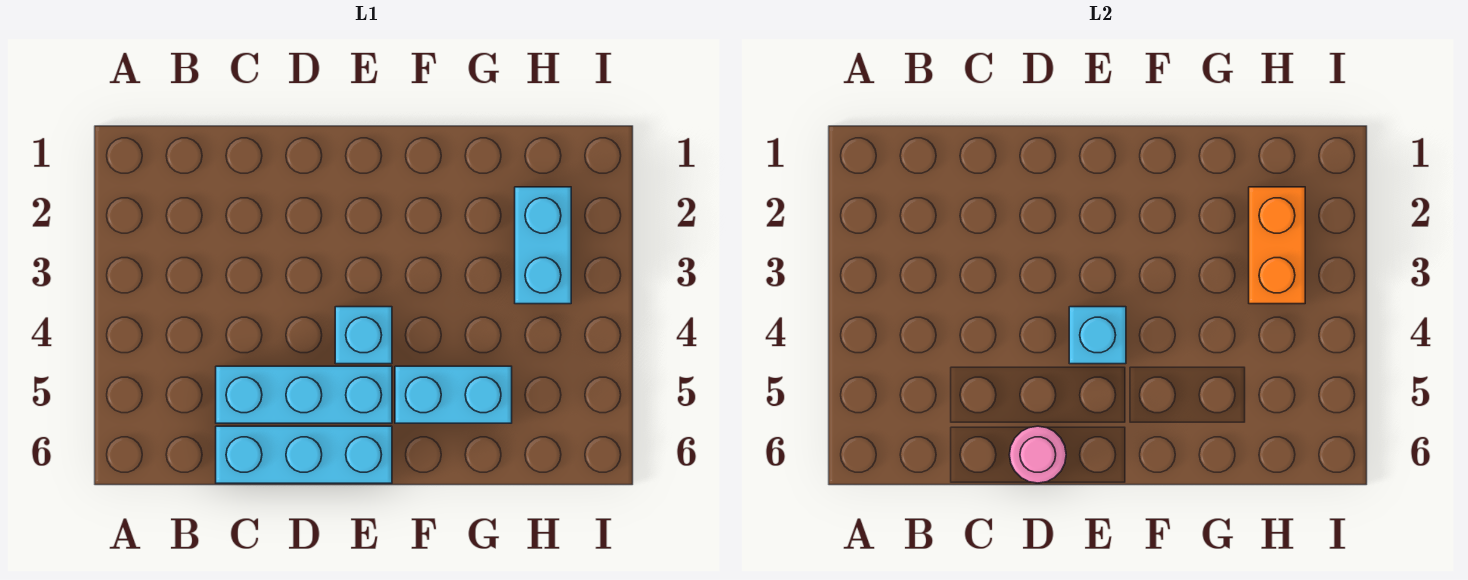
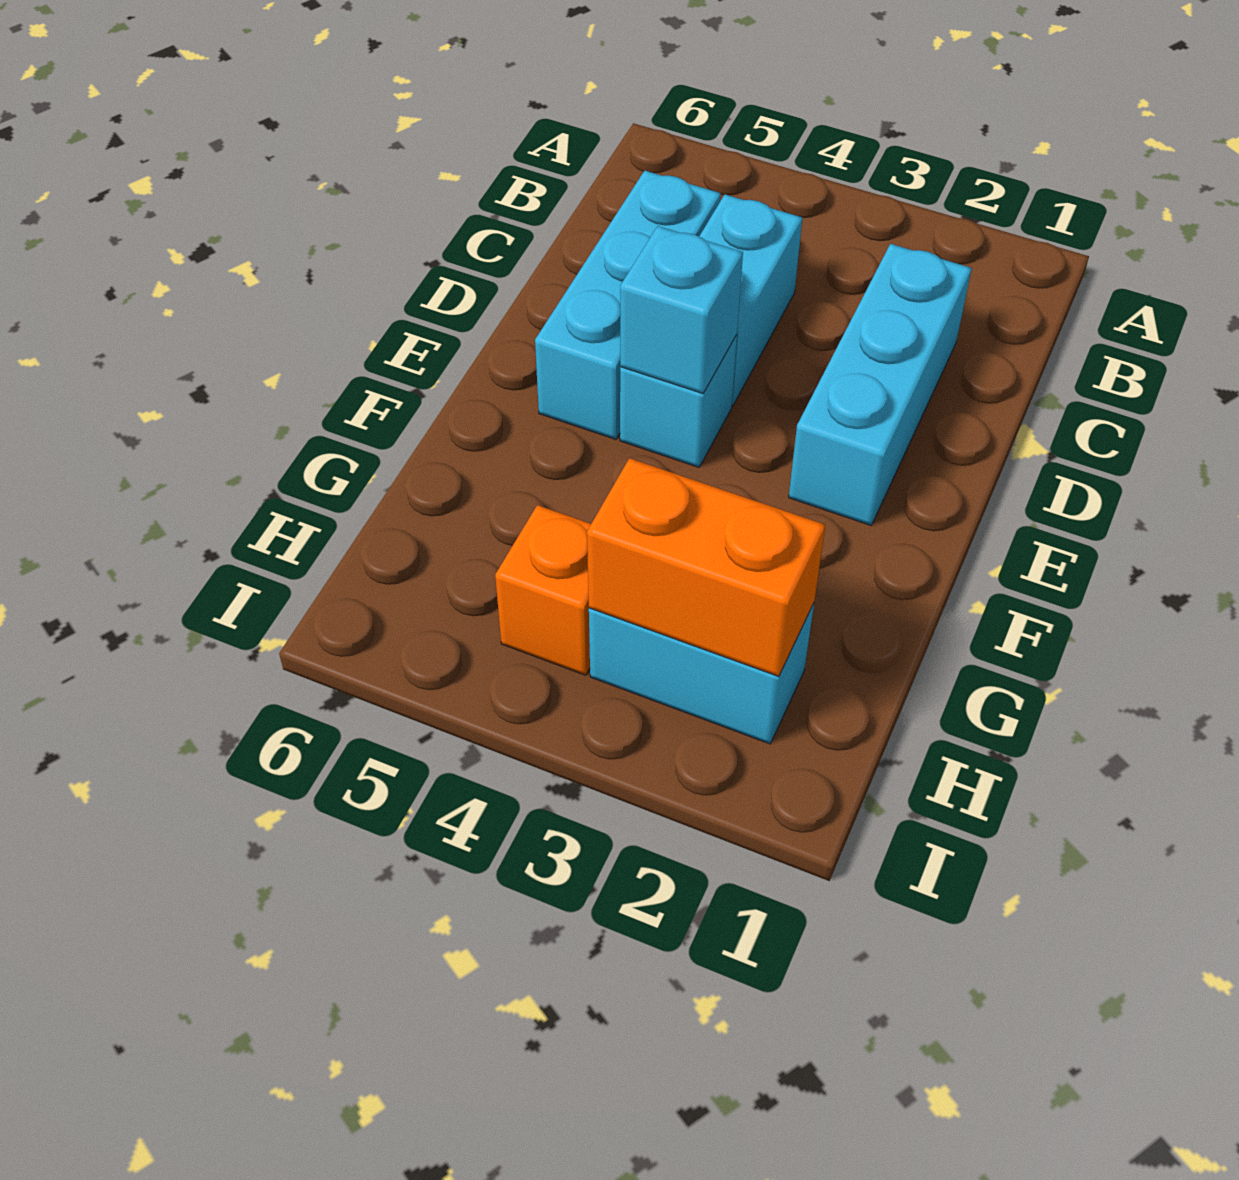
cyan brick C6:E6 level 1 -> cyan brick C2:E2 level 1
pink round brick D6 level 2 -> none
cyan brick F5:G5 level 1 -> cyan brick C4:D4 level 1
none -> orange brick H4 level 1

